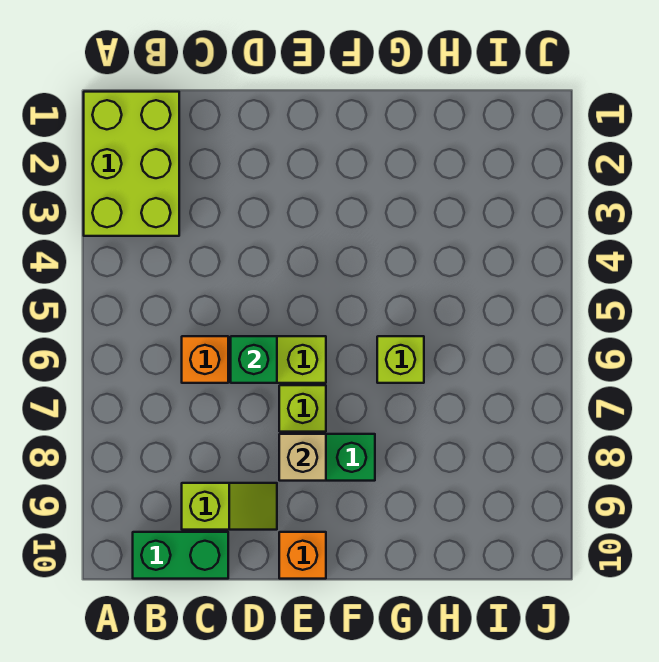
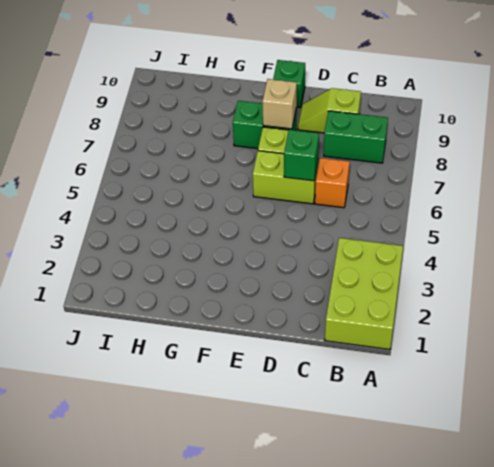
green brick B10:C10 level 1 -> green brick B8:C8 level 1
orange brick E10 level 1 -> green brick E10 level 1
lime brick G6 level 1 -> none

